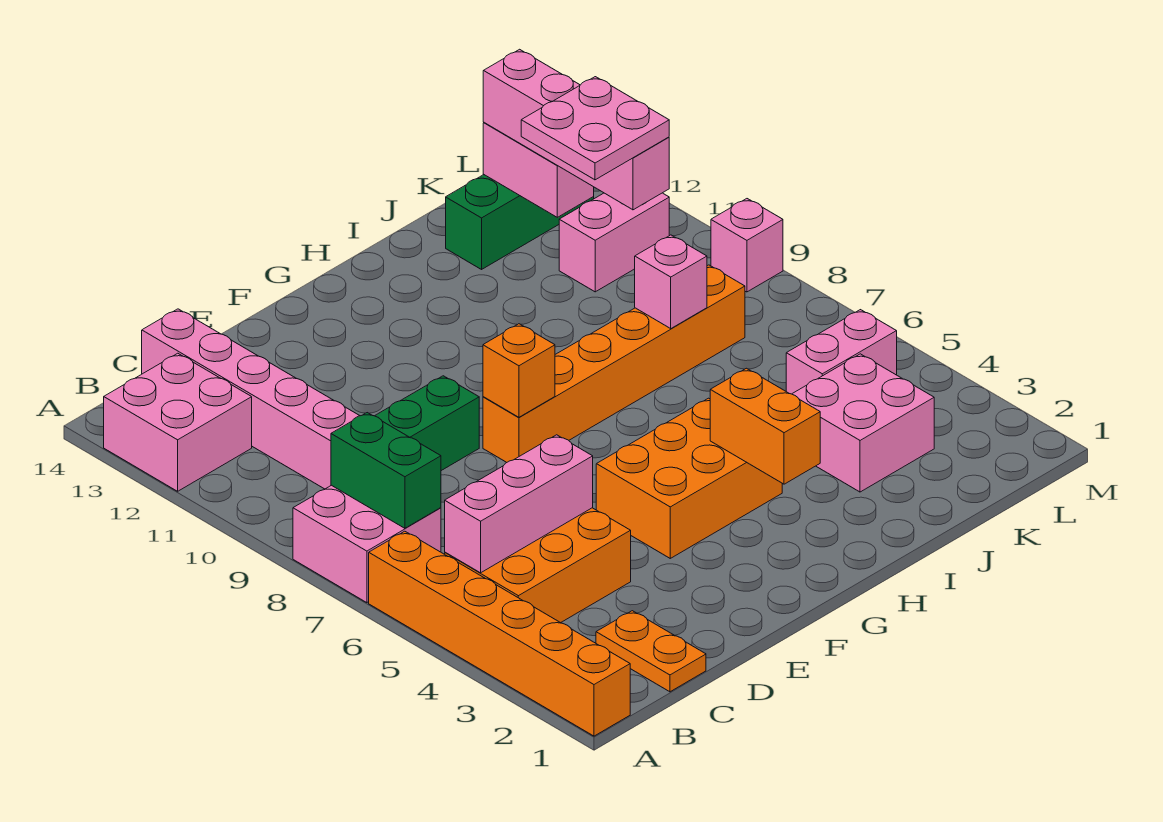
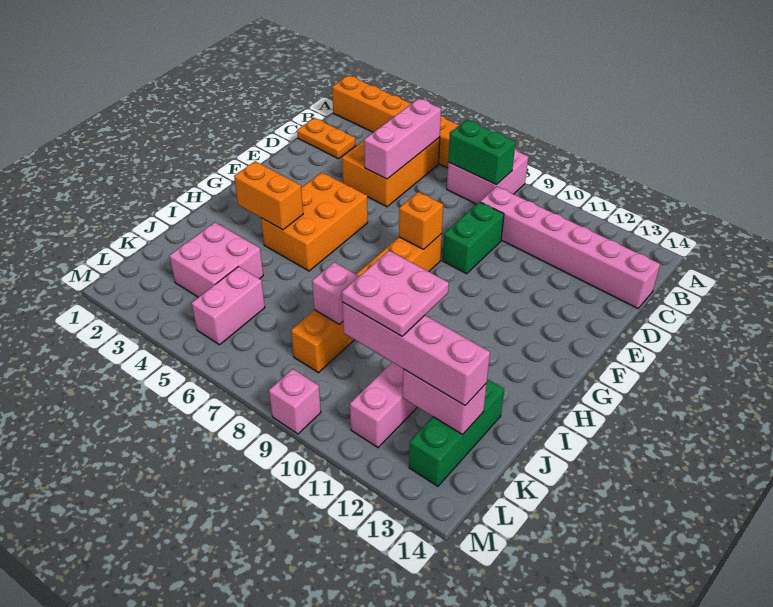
pink brick A12:B13 level 1 -> none

